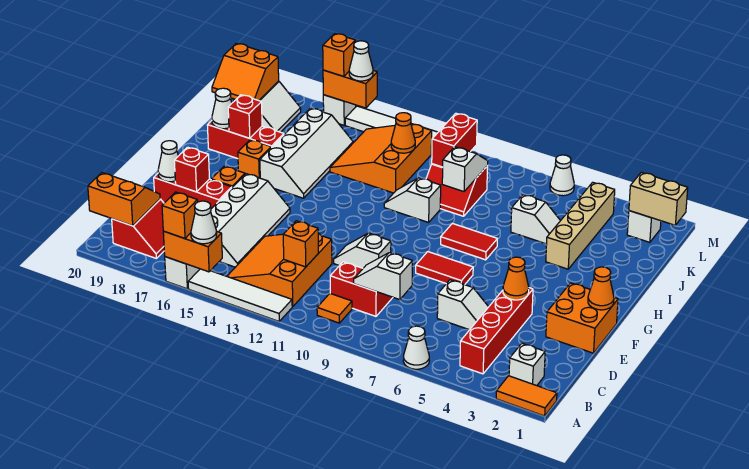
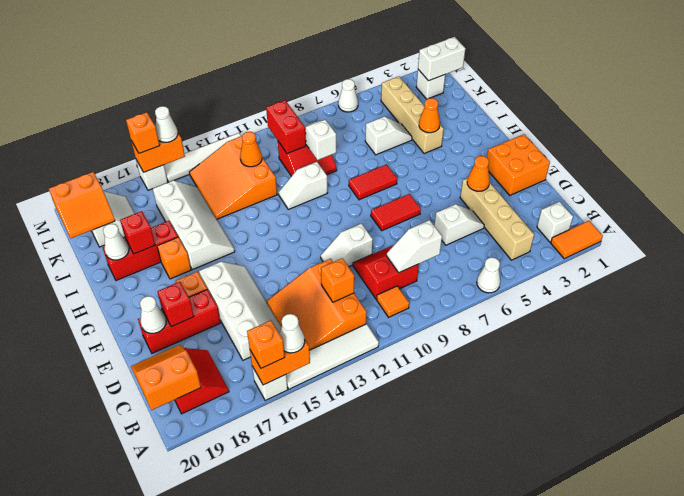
red brick B4:E4 level 1 -> tan brick B4:E4 level 1
orange cone F1 level 2 -> orange cone I4 level 2
tan brick L1:L2 level 2 -> white brick L1:L2 level 2

